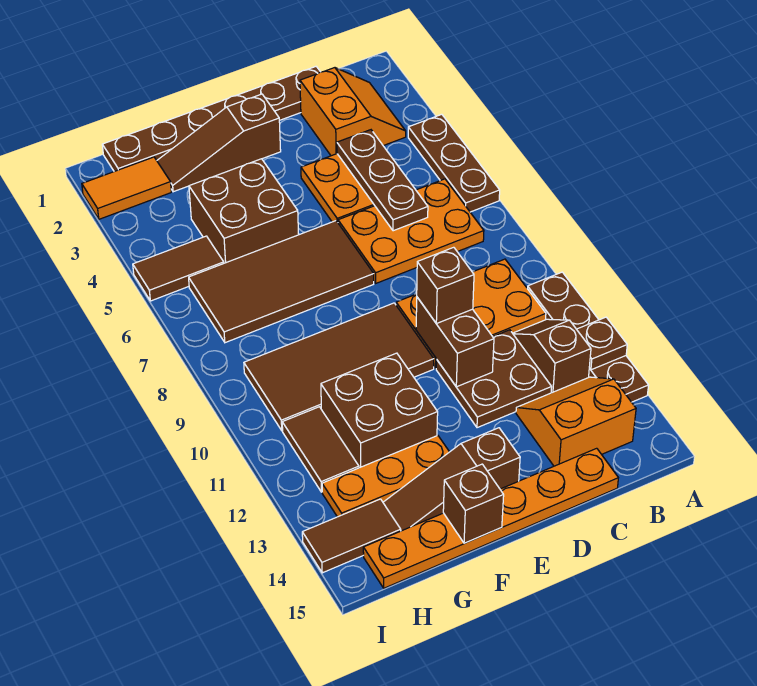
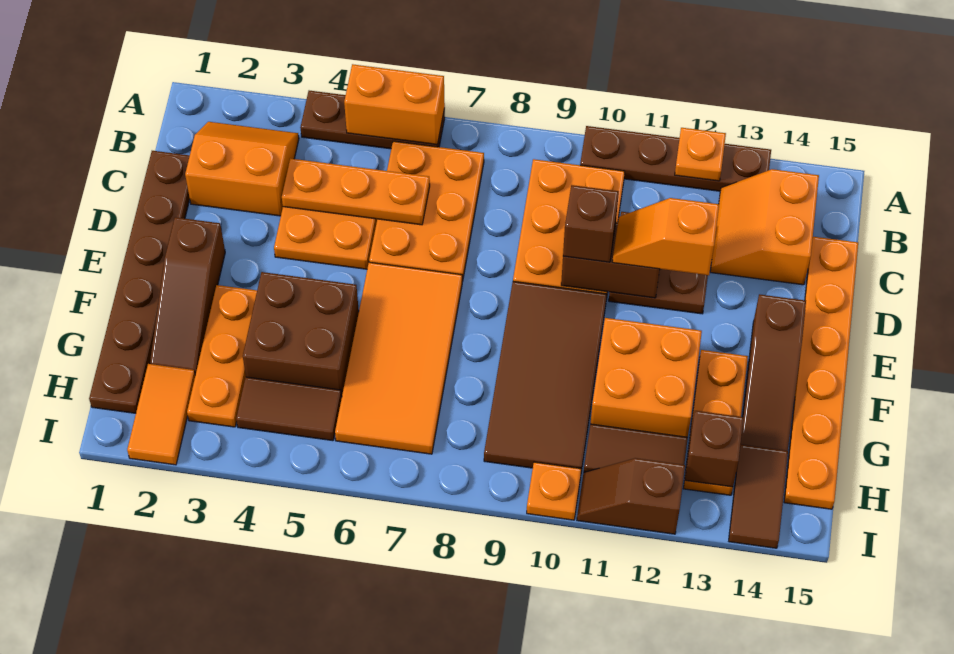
none -> orange brick A5:A6 level 2
brown plate A12 level 2 -> orange plate A12 level 2
brown slope B11:B12 level 1 top 12 -> brown slope I11:I12 level 1 top 12
brown plate C4:C6 level 2 -> orange plate C4:C6 level 2
none -> orange slope D11:D12 level 3 top 12
brown tile E6:H7 level 1 -> orange tile E6:H7 level 1
none -> orange plate F3:H3 level 1
brown brick F11:G12 level 1 -> orange brick F11:G12 level 1
brown brick F15 level 2 -> brown brick H13 level 2
brown tile H5:I5 level 1 -> brown tile H4:H5 level 1
none -> orange plate I10 level 1

